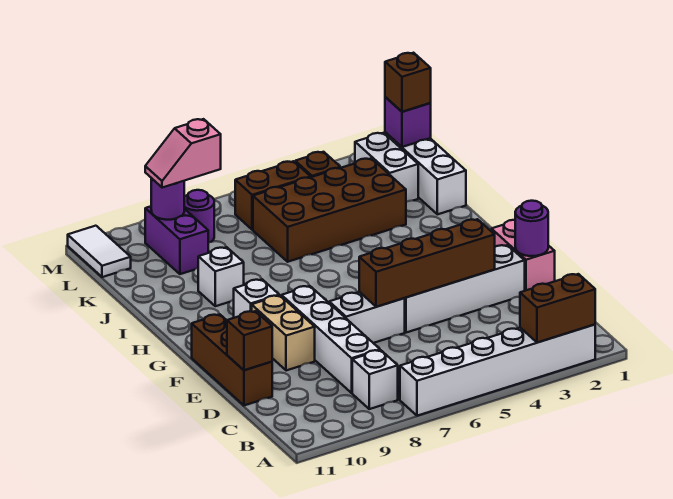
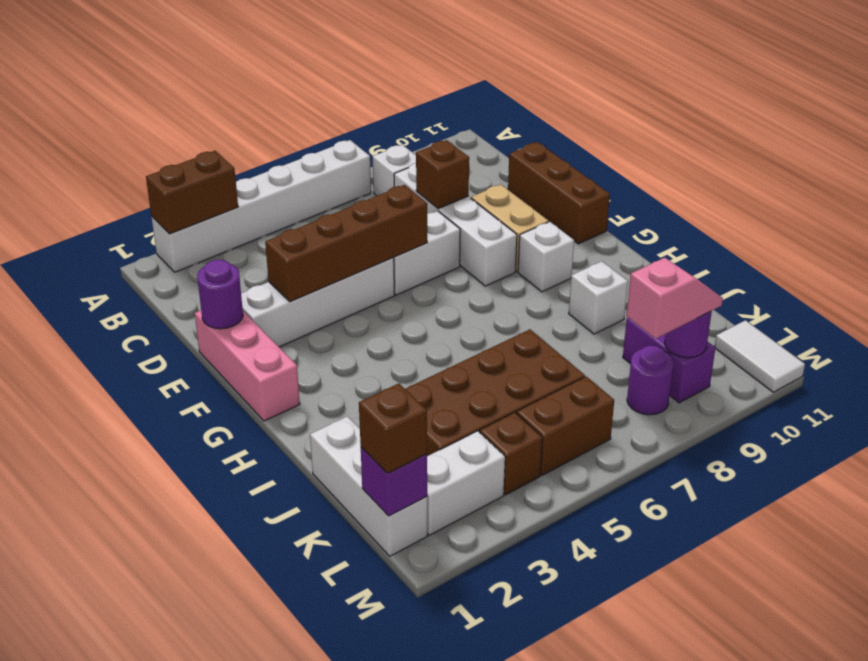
brown brick D11 level 2 -> brown brick D8 level 2
pink brick E1:F1 level 1 -> pink brick E1:G1 level 1
white brick K2:L2 level 1 -> white brick L2:L3 level 1

